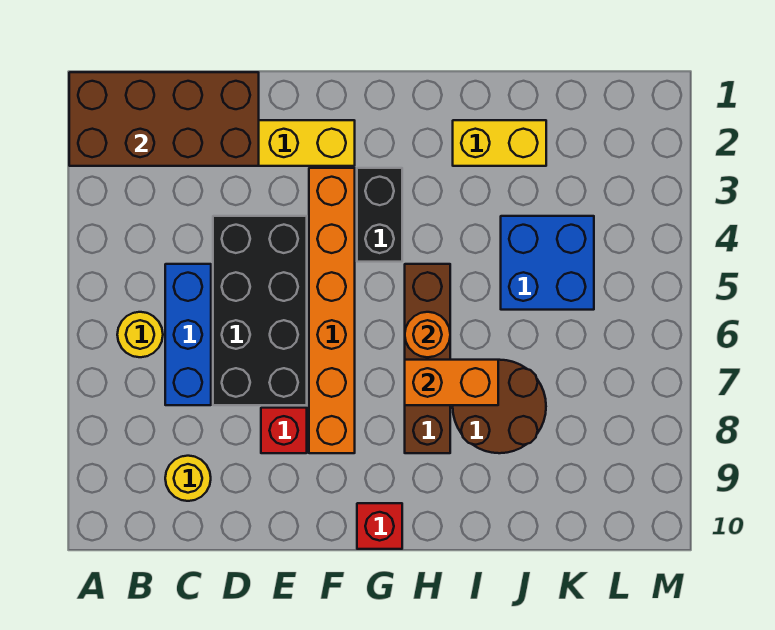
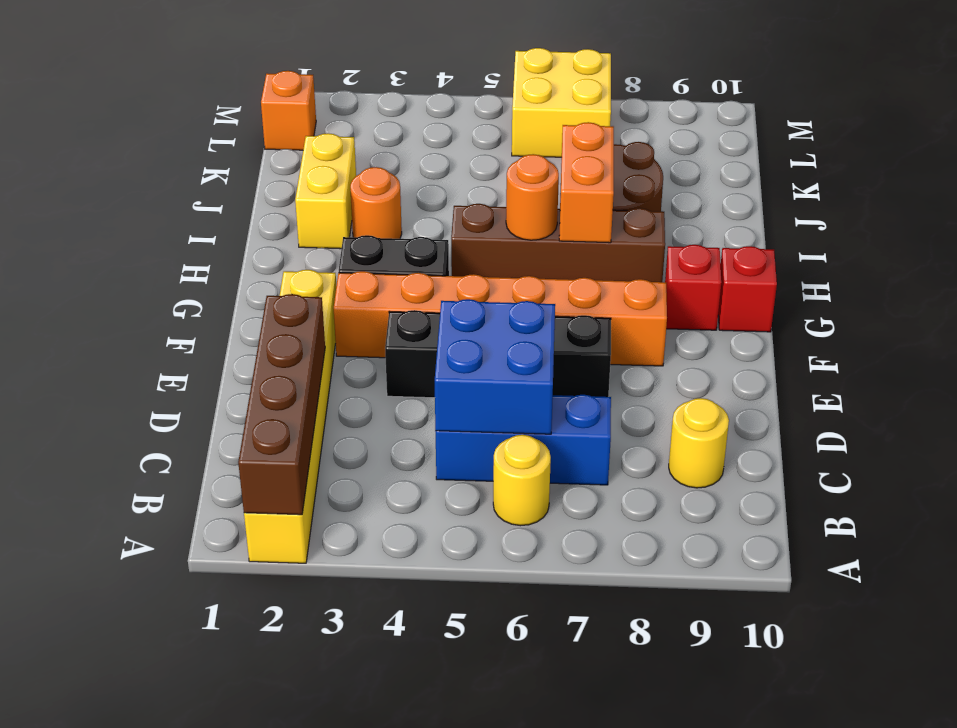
brown brick A1:D2 level 2 -> brown brick A2:D2 level 2
black brick D4:E7 level 1 -> black brick E4:E7 level 1
red brick E8 level 1 -> red brick G9 level 1
none -> orange round brick I3 level 1
blue brick J4:K5 level 1 -> blue brick C5:D6 level 2
none -> orange brick L1 level 1
none -> yellow brick L6:M7 level 1

